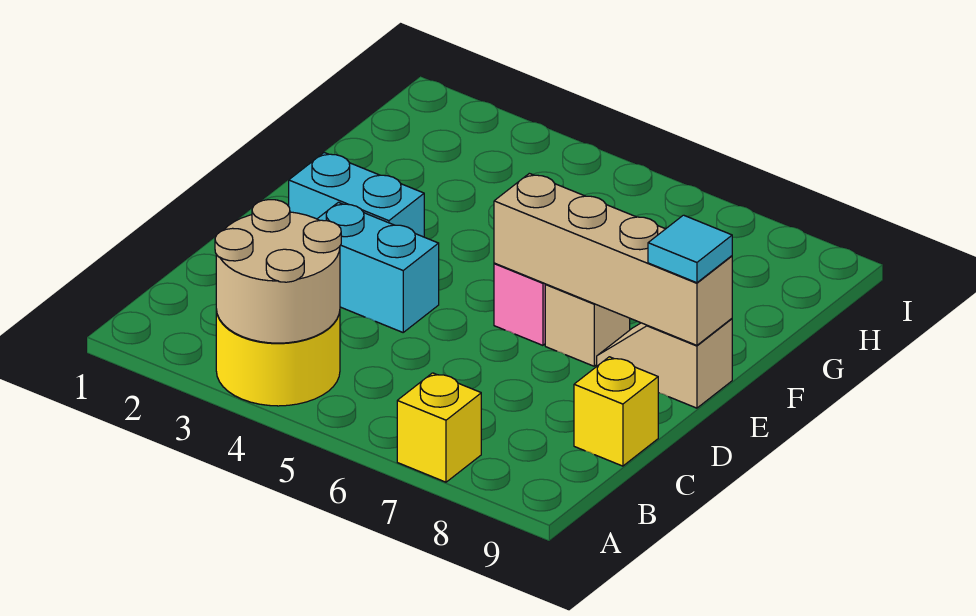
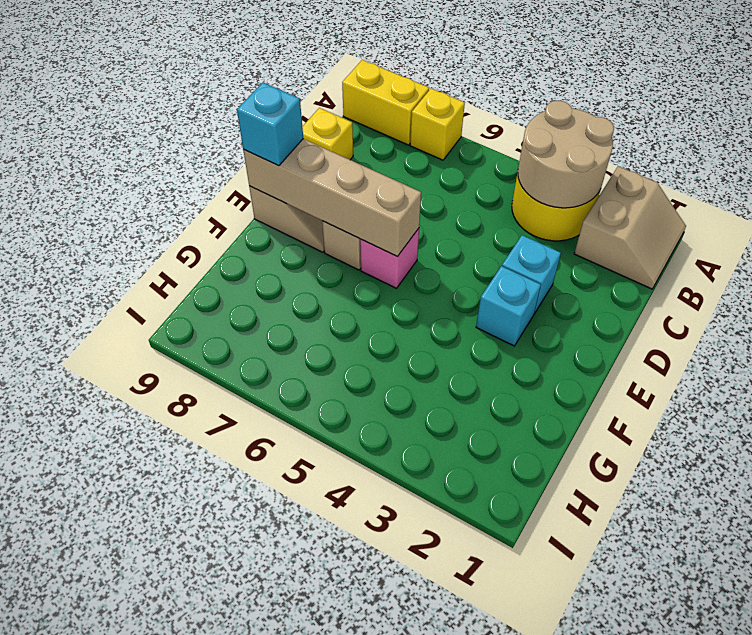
none -> tan slope A1:B2 level 1 top 2
none -> yellow brick A8:A9 level 1
cyan brick D3:D4 level 1 -> cyan brick D3 level 1
cyan brick E2:E3 level 1 -> cyan brick E3 level 1
cyan tile E9 level 3 -> cyan brick E9 level 3

